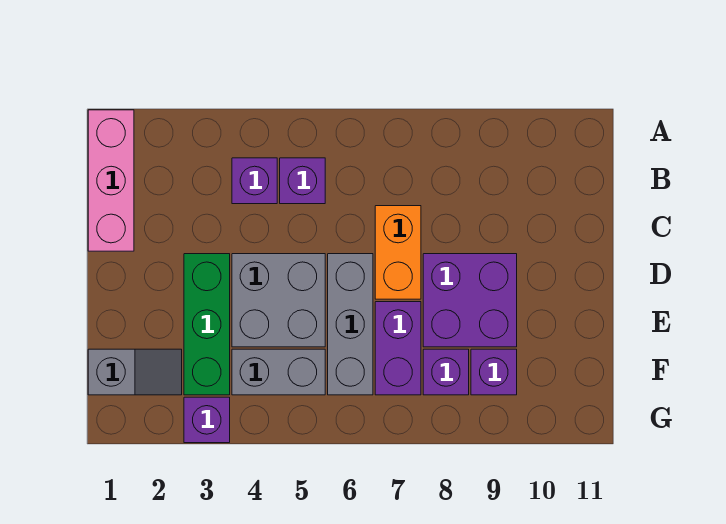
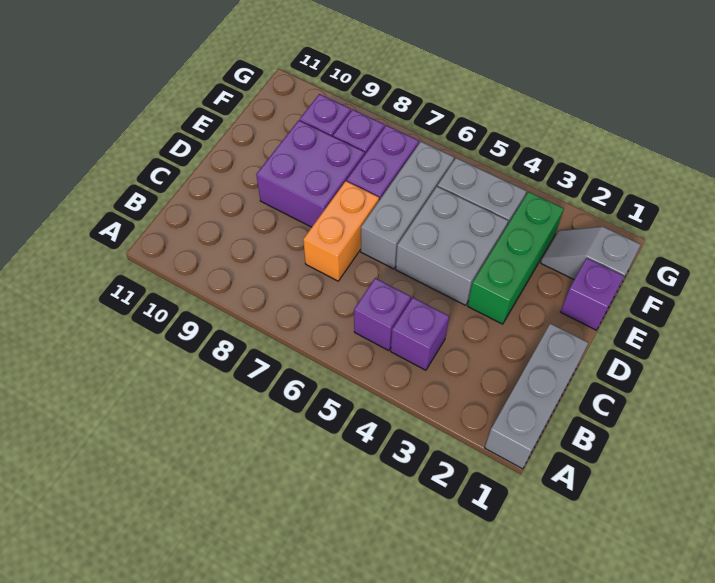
pink brick A1:C1 level 1 -> grey brick A1:C1 level 1
purple brick G3 level 1 -> purple brick E1 level 1

